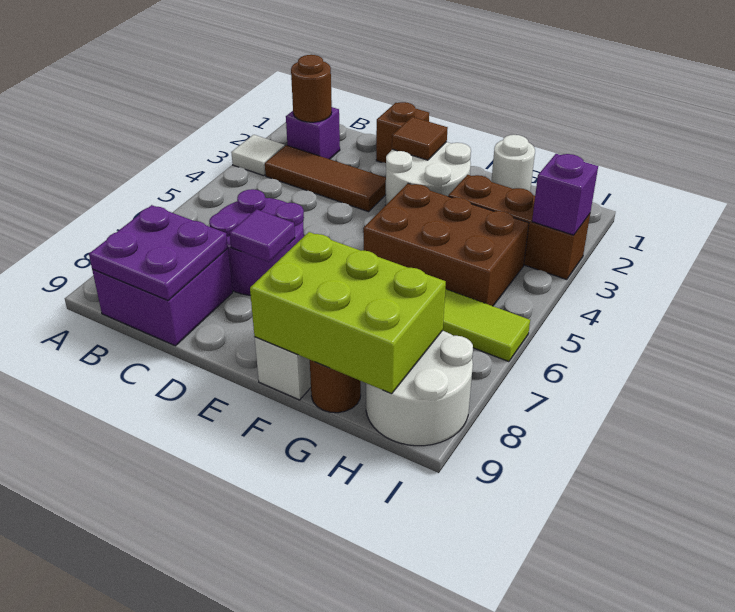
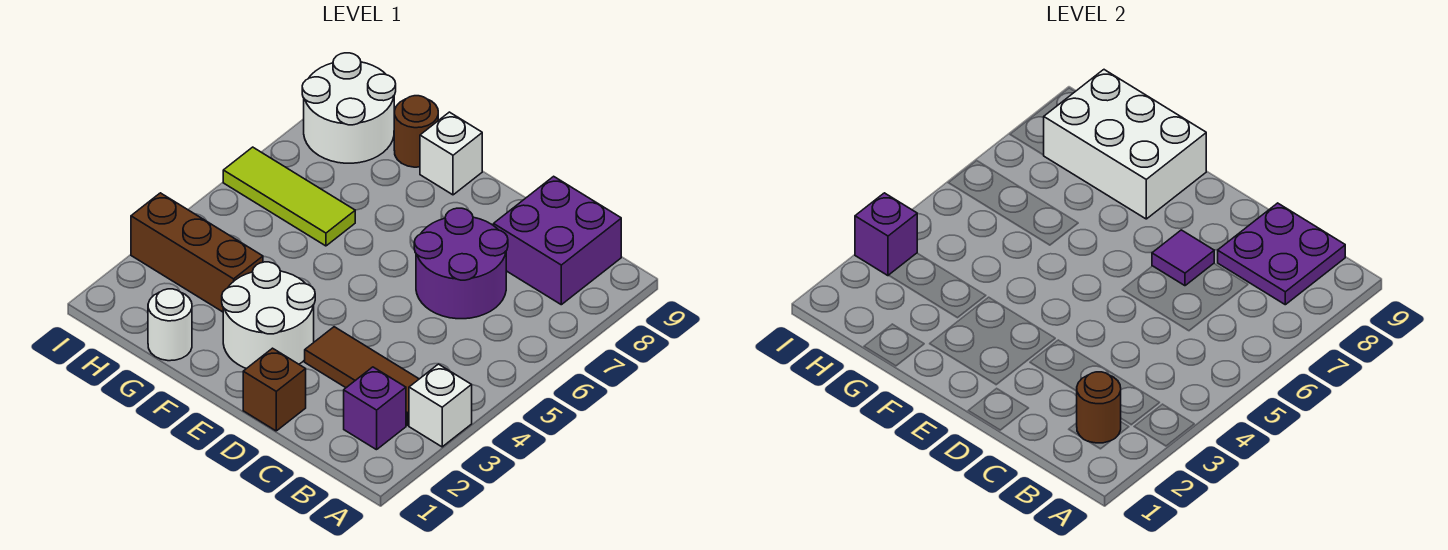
white tile A3 level 1 -> white brick A3 level 1
brown tile E2 level 2 -> none
brown brick F4:H5 level 1 -> none
lime brick F8:H9 level 2 -> white brick F8:H9 level 2

